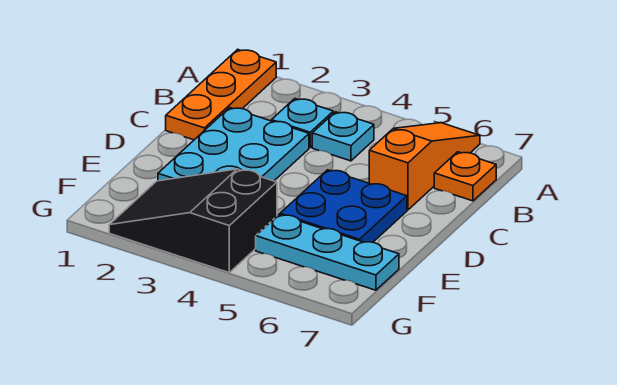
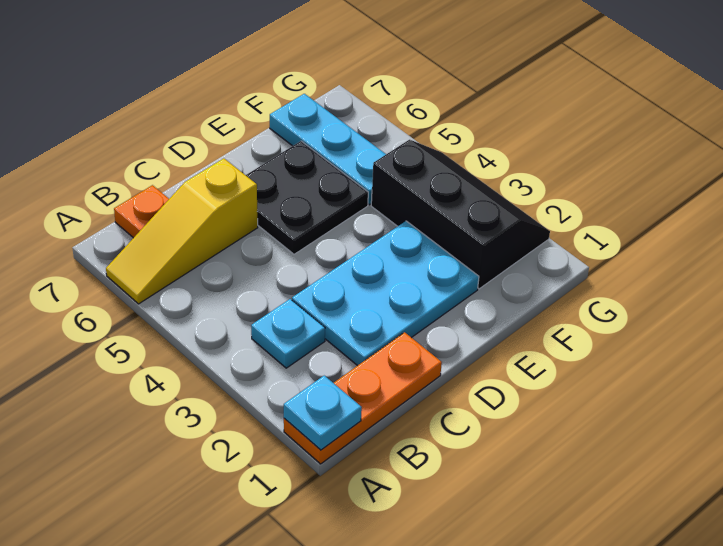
orange slope A6:C6 level 1 top C -> yellow slope A6:C6 level 1 top C
cyan plate B4 level 1 -> cyan plate A1 level 2
blue plate D5:E6 level 1 -> black plate D5:E6 level 1
black slope F2:G4 level 1 top 4 -> black slope F2:G4 level 1 top F

